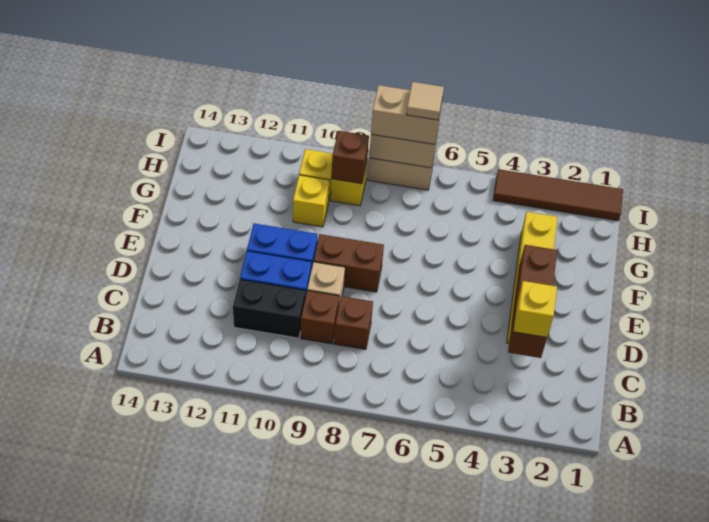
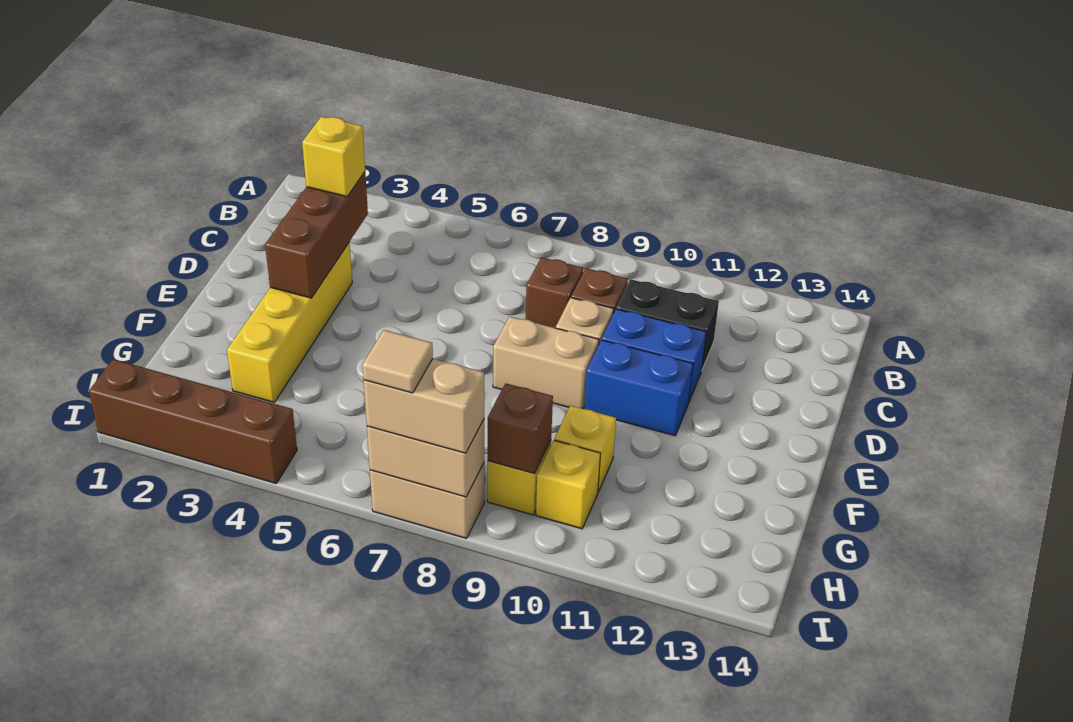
brown brick E8:E9 level 1 -> tan brick E8:E9 level 1
brown tile I1:I4 level 1 -> brown brick I1:I4 level 1

